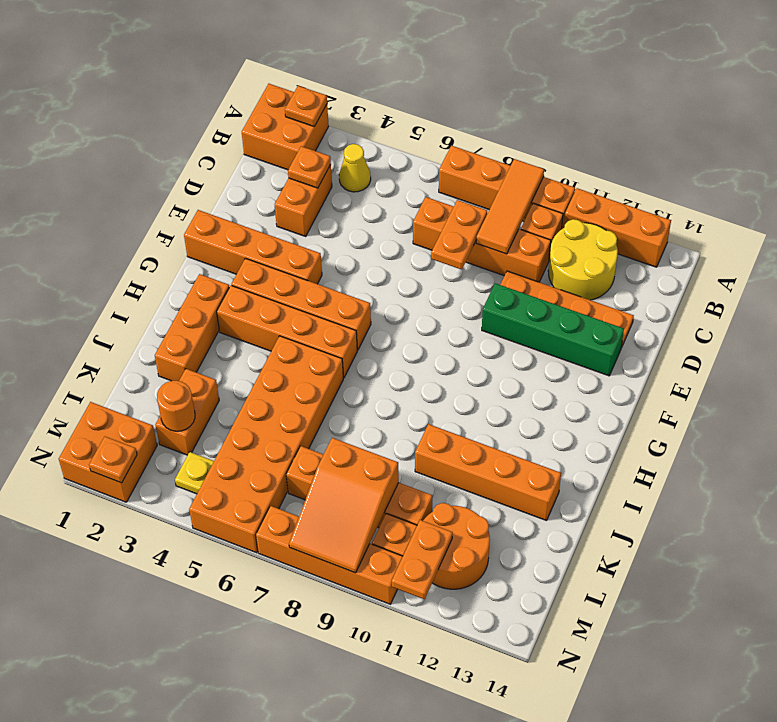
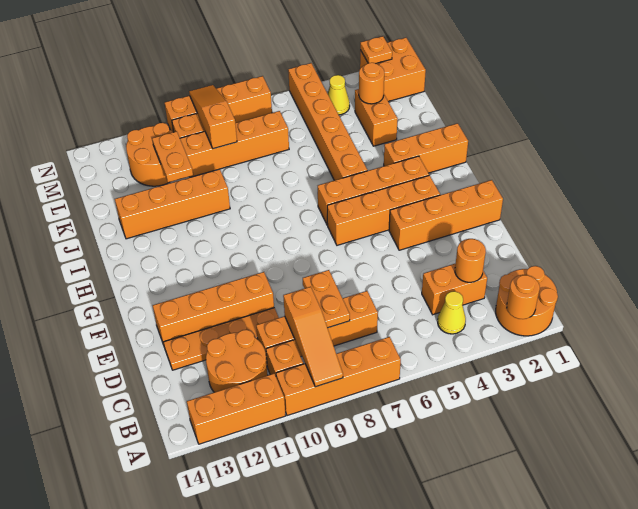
orange brick A1:B2 level 1 -> orange round brick A1:B2 level 1
orange plate A2 level 2 -> orange round brick A2 level 2
orange tile A9:C9 level 2 -> orange slope A9:C9 level 2 top C
yellow round brick B11:C12 level 1 -> orange round brick B11:C12 level 1
orange brick C3:D3 level 1 -> orange brick C3:C4 level 1
orange plate C3 level 2 -> orange round brick C3 level 2
green brick E10:E13 level 1 -> orange brick E10:E13 level 1
orange brick H2:J2 level 1 -> orange brick I1:I3 level 1
orange brick I5:N6 level 1 -> orange brick I5:N5 level 1
orange slope L8:N9 level 2 top L -> orange slope L9:N9 level 2 top L
yellow plate M4 level 1 -> yellow cone M4 level 1
orange plate M11:N11 level 2 -> orange plate K11:L11 level 2

